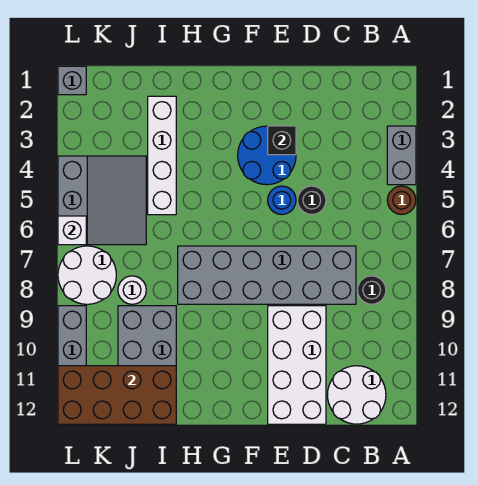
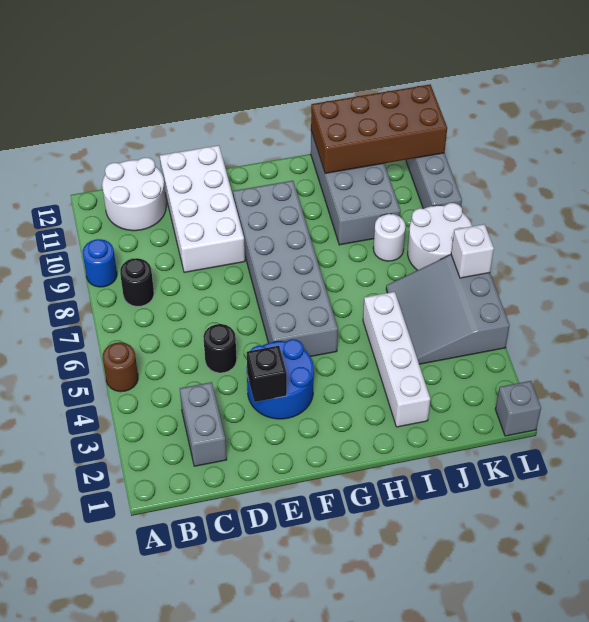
grey brick A3:A4 level 1 -> grey brick C2:C3 level 1
grey brick C7:H8 level 1 -> grey brick F5:G10 level 1
blue round brick E5 level 1 -> blue round brick A9 level 1

